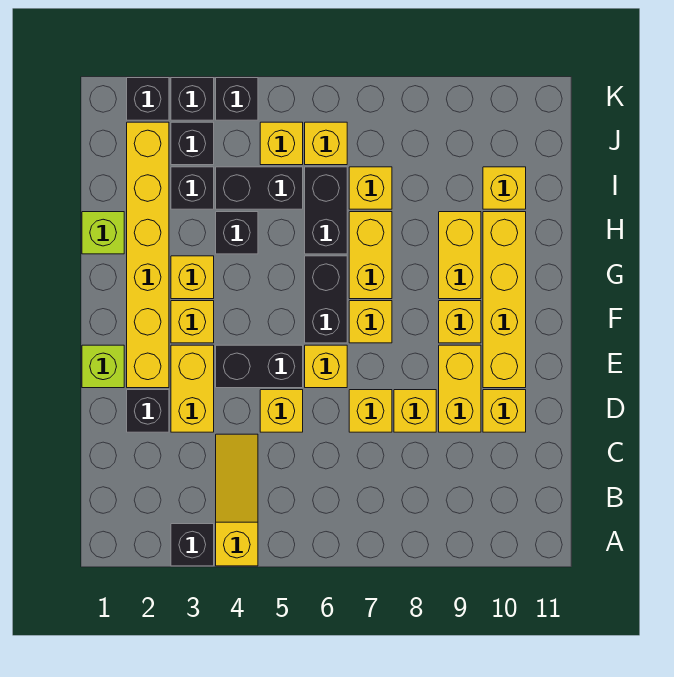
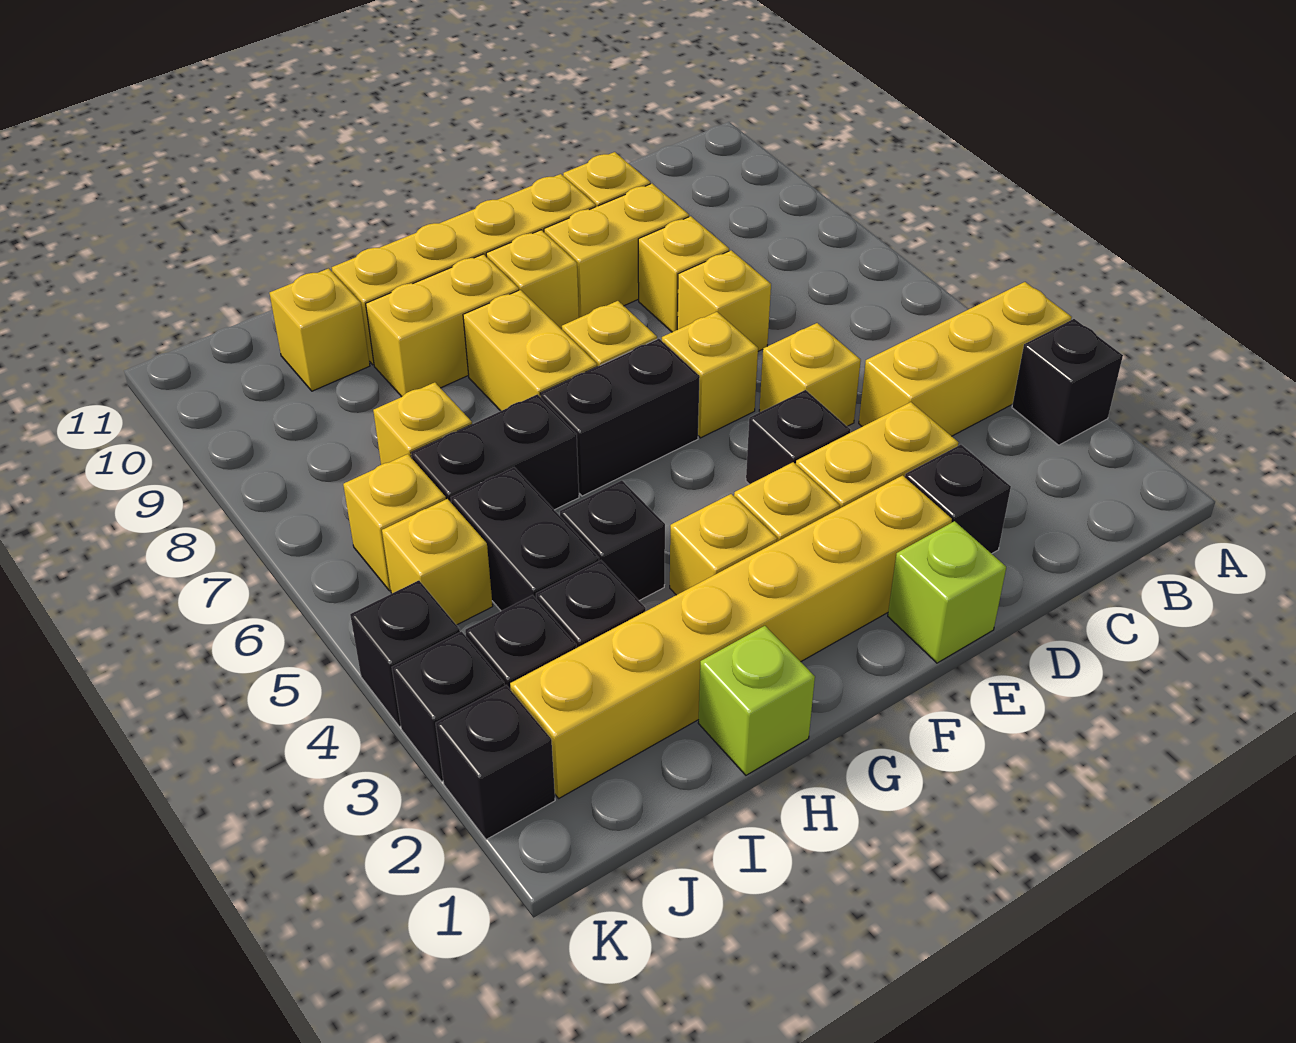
yellow slope A4:C4 level 1 top A -> yellow brick A4:C4 level 1
black brick E4:E5 level 1 -> black brick E4 level 1
yellow brick G7:H7 level 1 -> yellow brick G7:G8 level 1

